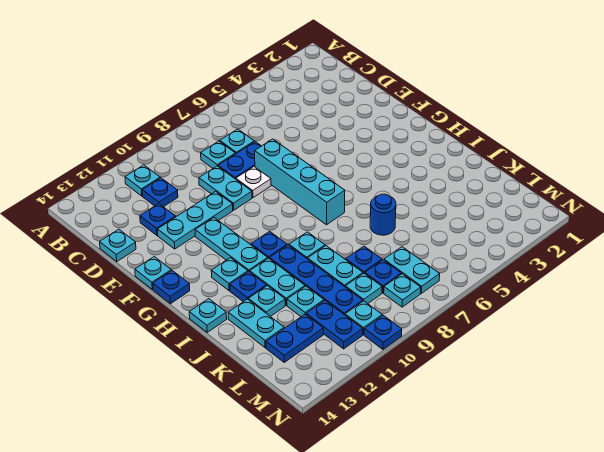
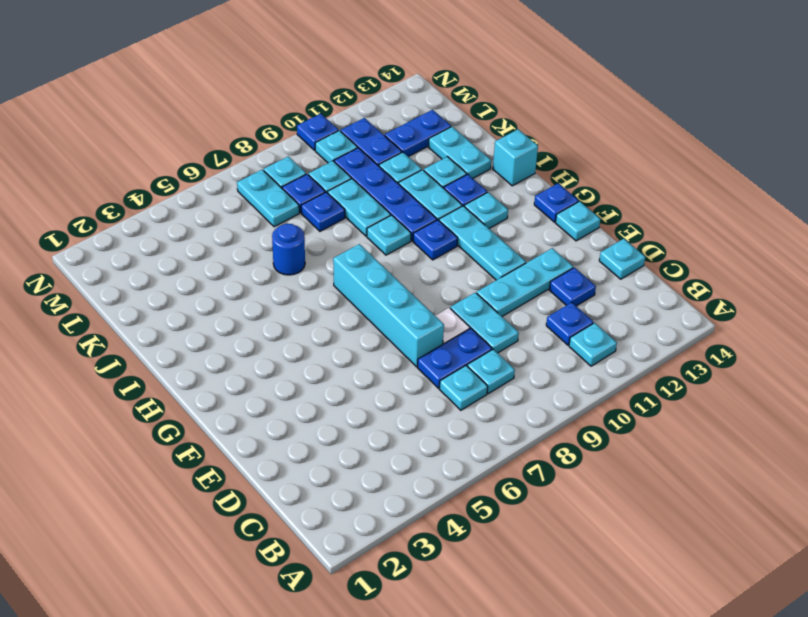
cyan plate I14 level 1 -> cyan brick I14 level 1

